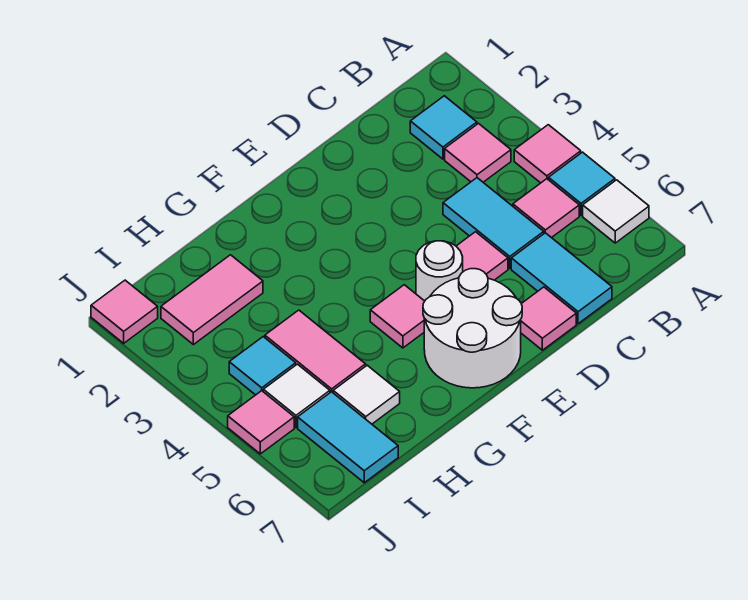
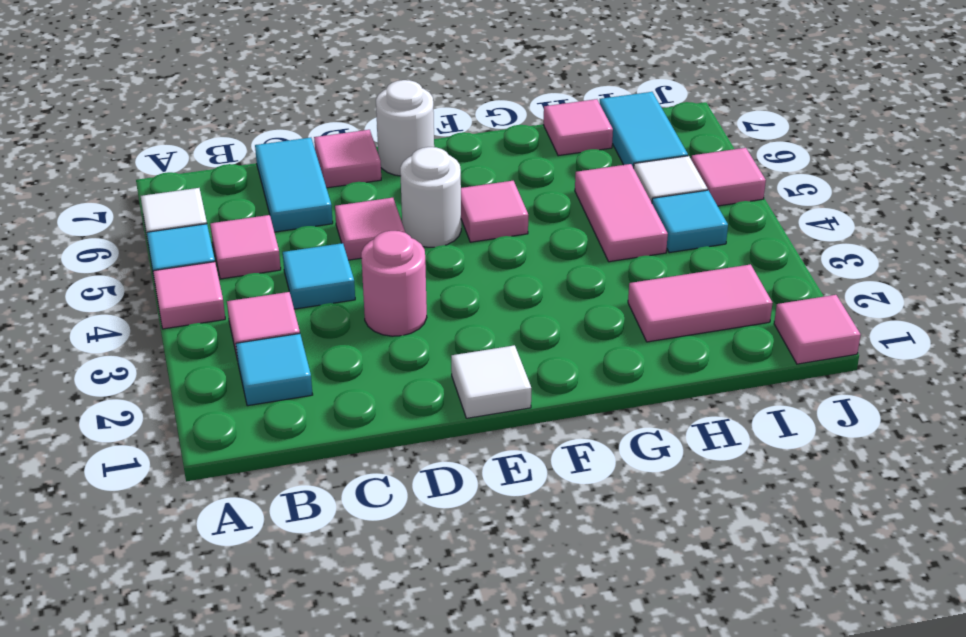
cyan tile C4:C5 level 1 -> cyan tile C4 level 1
none -> pink round brick D3 level 1
white round brick E6:F7 level 1 -> white round brick E7 level 1
white tile H6 level 1 -> white tile E1 level 1
none -> pink tile H7 level 1

